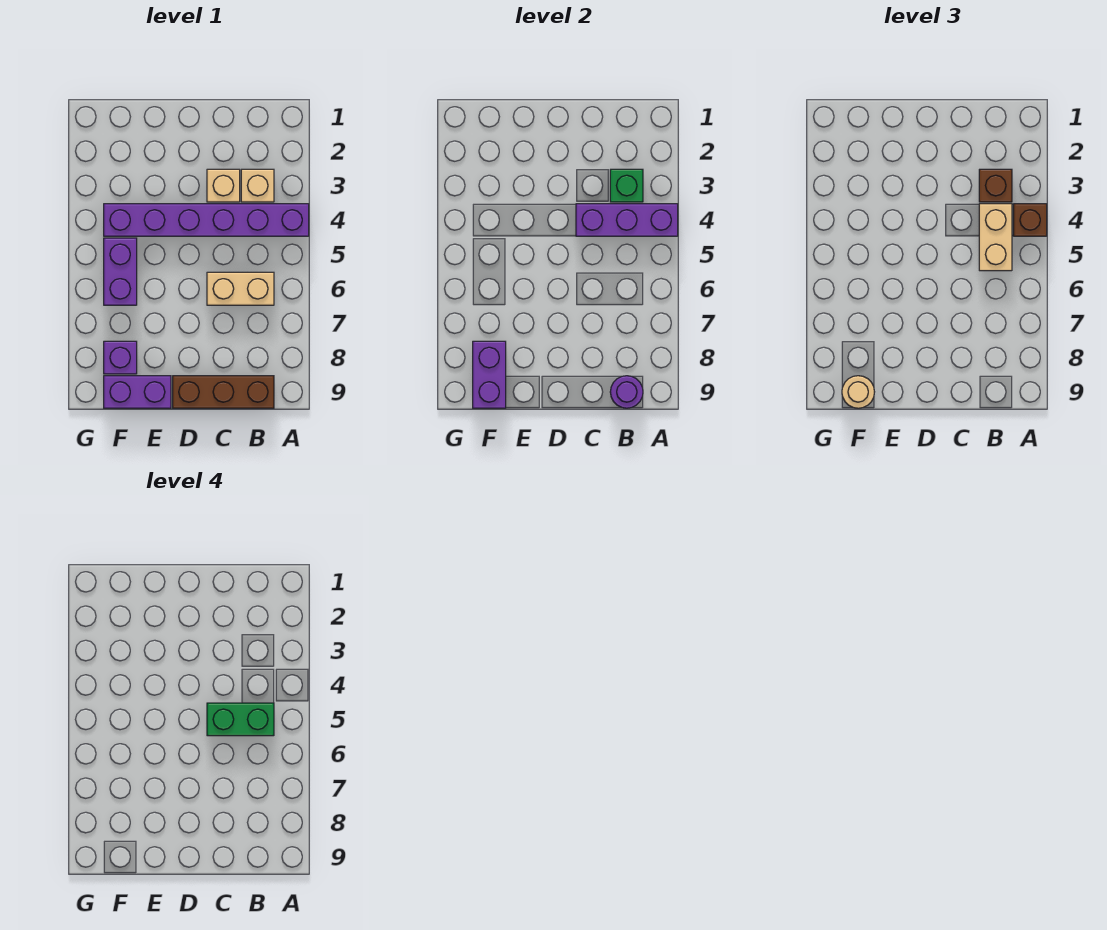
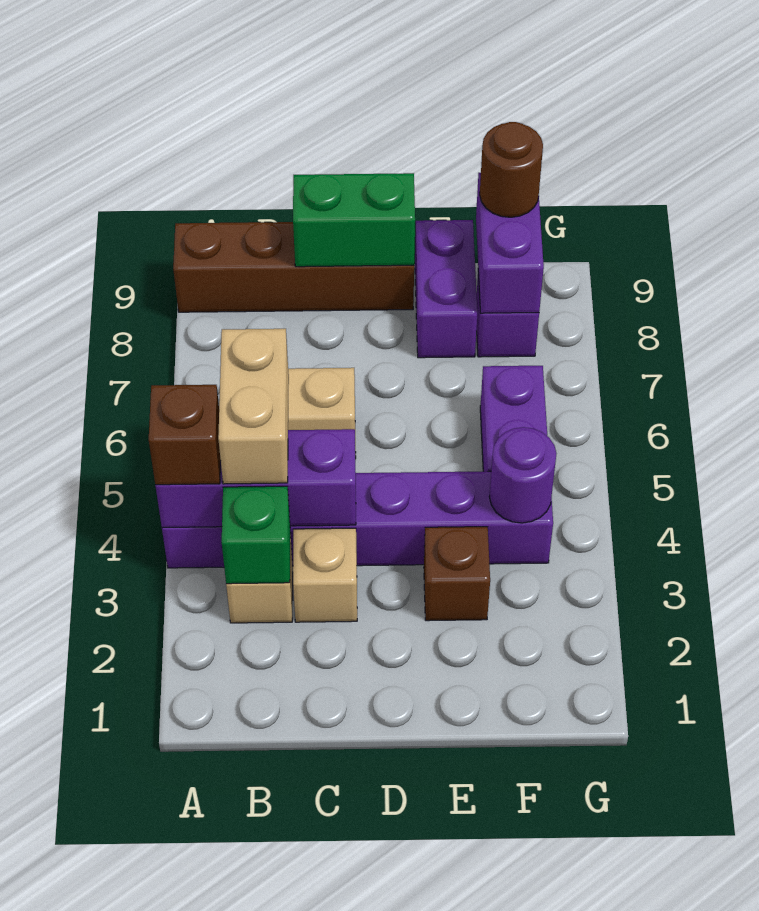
brown brick B3 level 3 -> brown brick E3 level 1
green brick B5:C5 level 4 -> green brick C9:D9 level 2
brown brick B9:D9 level 1 -> brown brick A9:D9 level 1
purple round brick B9 level 2 -> purple round brick F4 level 2
purple brick E9:F9 level 1 -> purple brick E8:E9 level 1
tan round brick F9 level 3 -> brown round brick F9 level 3

